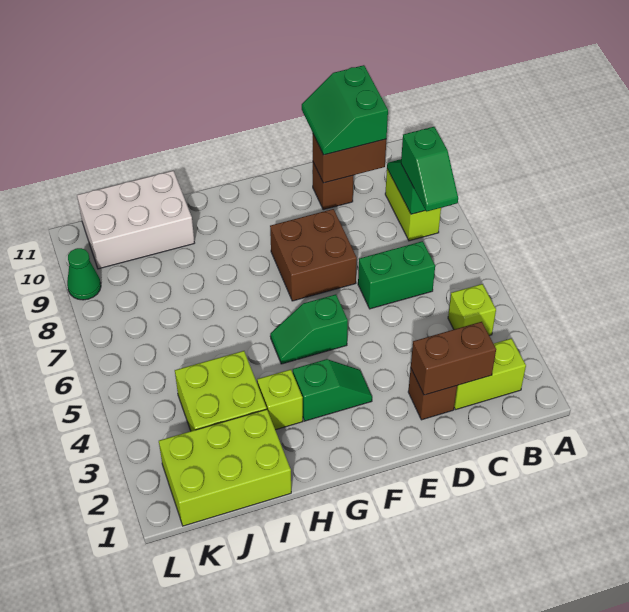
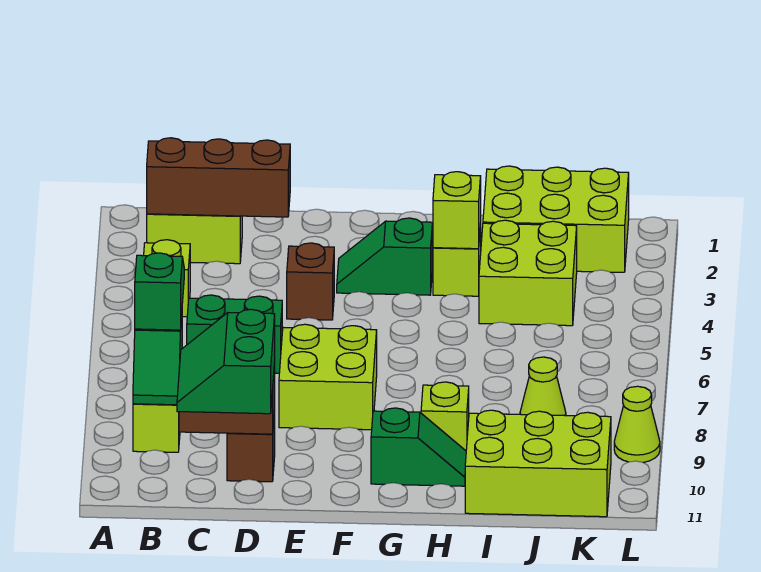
brown brick C2:D2 level 2 -> brown brick B2:D2 level 2
green slope C10:D11 level 3 top C -> green slope C10:D11 level 3 top D
brown brick D2 level 1 -> brown brick E4 level 1
brown brick E7:F8 level 1 -> lime brick E7:F8 level 1
green slope F5:G5 level 1 top F -> green slope G10:H10 level 1 top G
none -> lime brick H3 level 2
none -> lime brick H9 level 1
white brick I10:K11 level 1 -> lime brick I10:K11 level 1
none -> lime cone J8 level 1
green cone L9 level 1 -> lime cone L9 level 1

